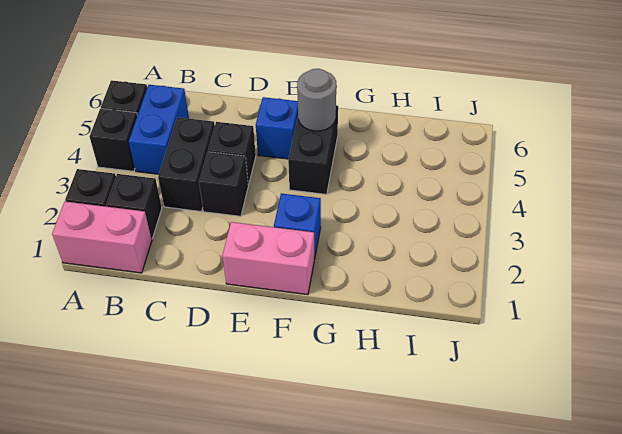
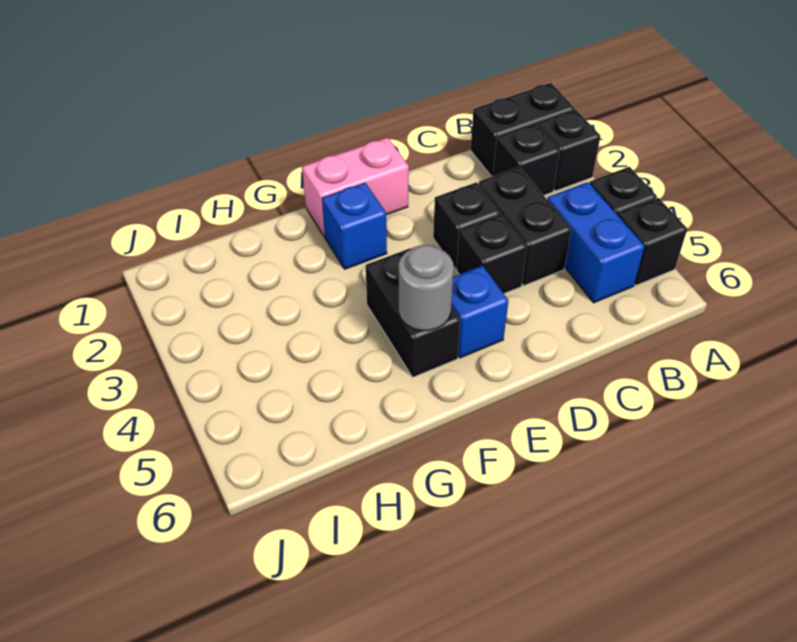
pink brick A1:B1 level 1 -> black brick A1:B1 level 1

